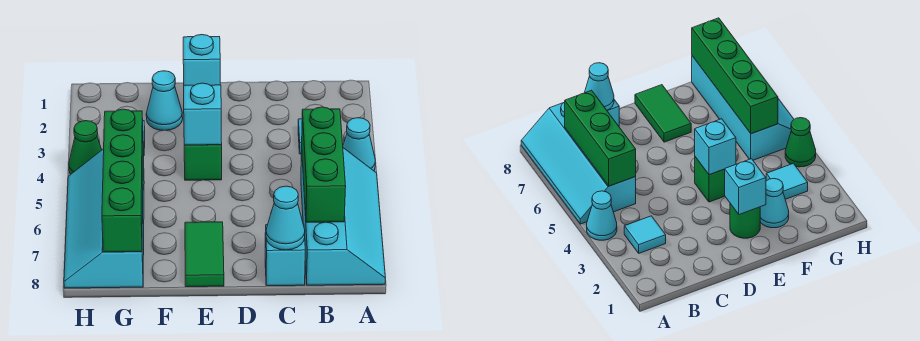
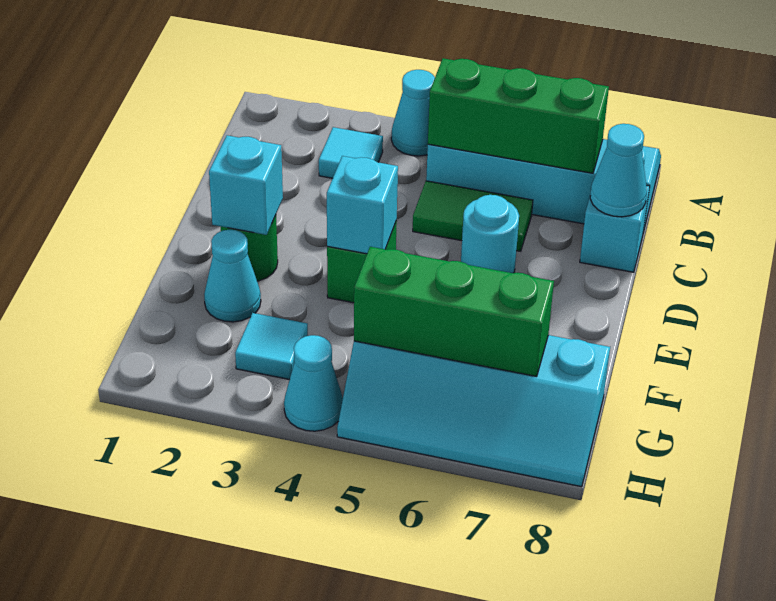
none -> cyan round brick D6 level 1
green tile E7:E8 level 1 -> green tile C5:C6 level 1
green brick G5:G8 level 2 -> green brick G5:G7 level 2
green cone H4 level 1 -> cyan cone H4 level 1

